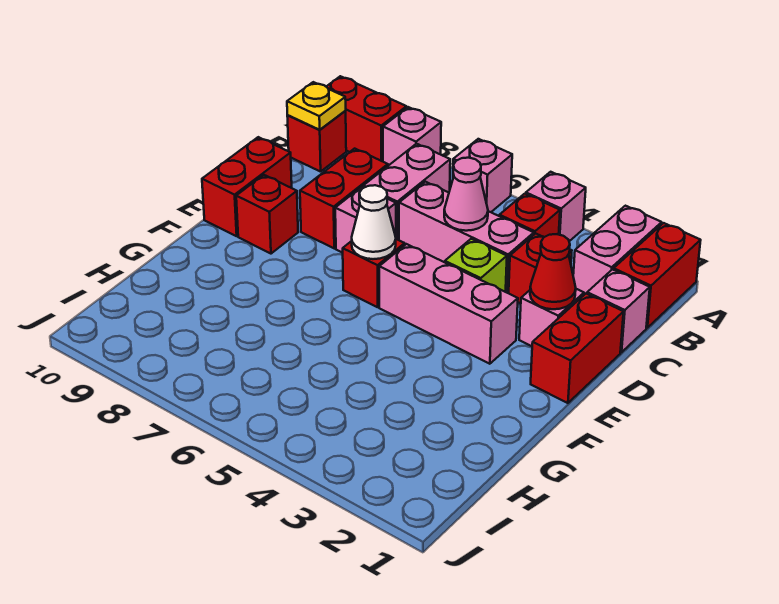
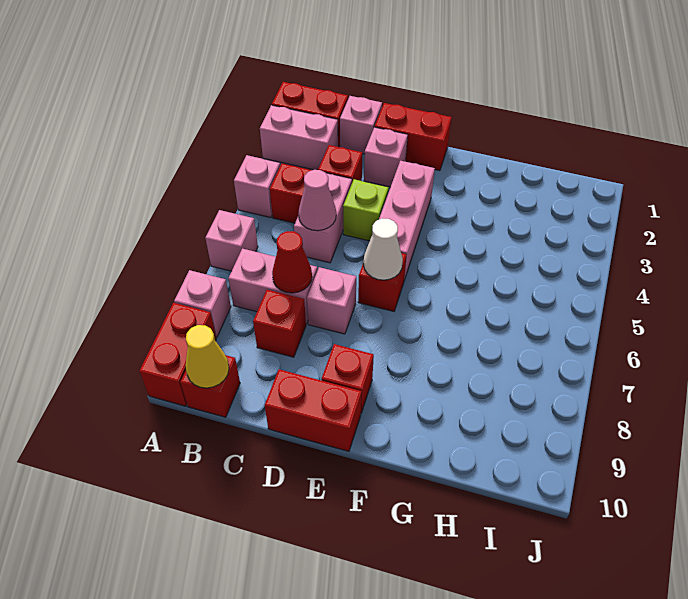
yellow plate B10 level 2 -> yellow cone B10 level 2
pink brick C4:C6 level 1 -> pink brick C4:C5 level 1
red brick C8:D8 level 1 -> red brick C8 level 1
red cone D2 level 2 -> red cone C7 level 2

